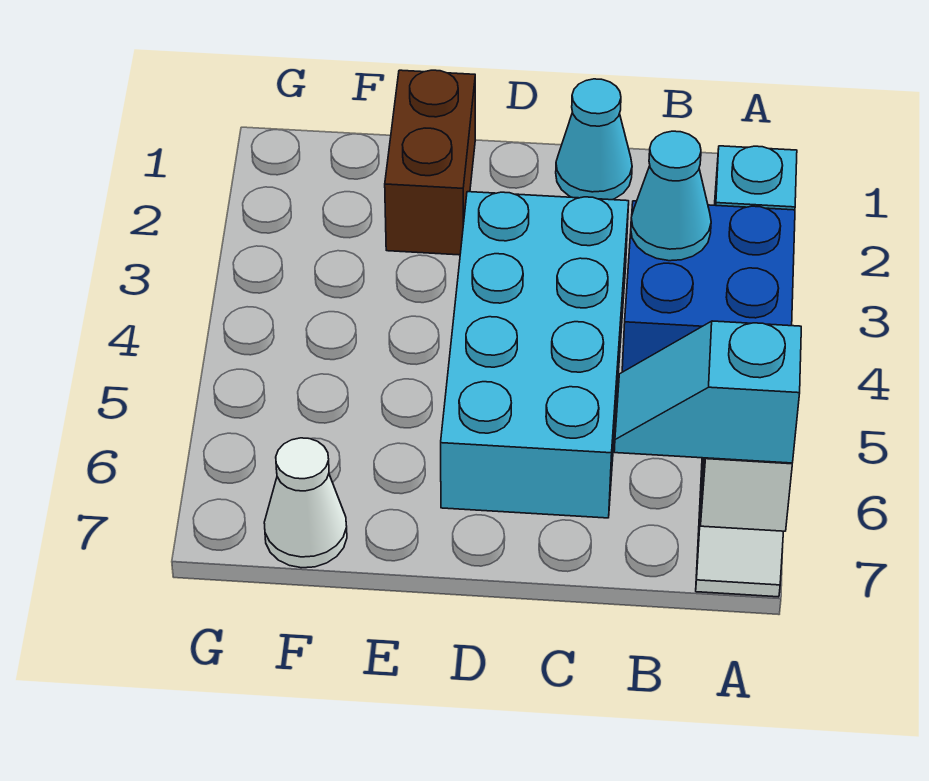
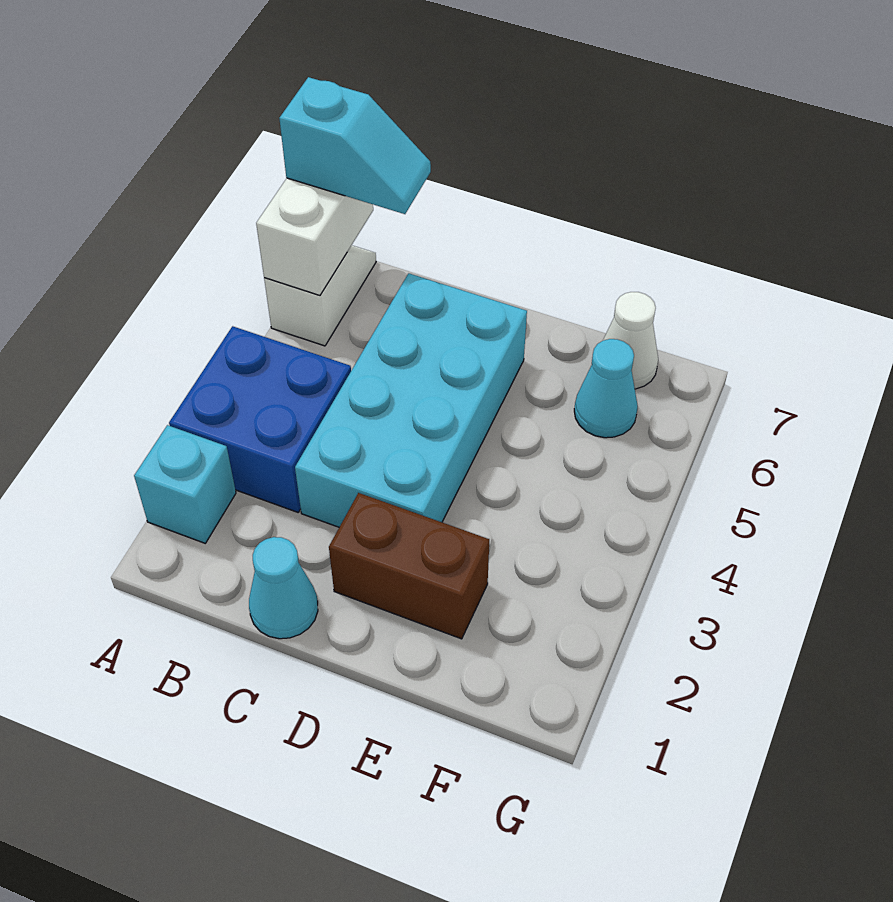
cyan cone B3 level 2 -> cyan cone F6 level 1
brown brick E1:E2 level 1 -> brown brick D2:E2 level 1

